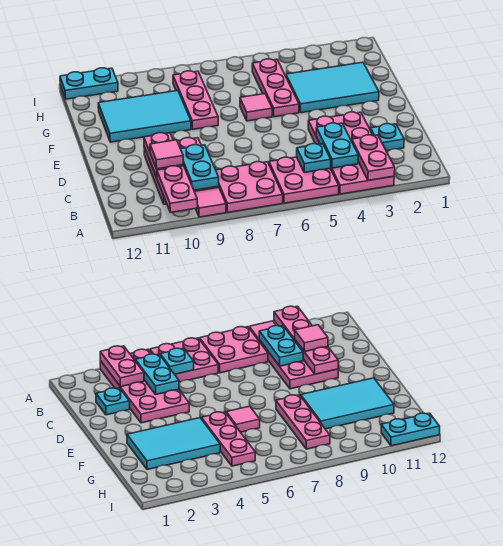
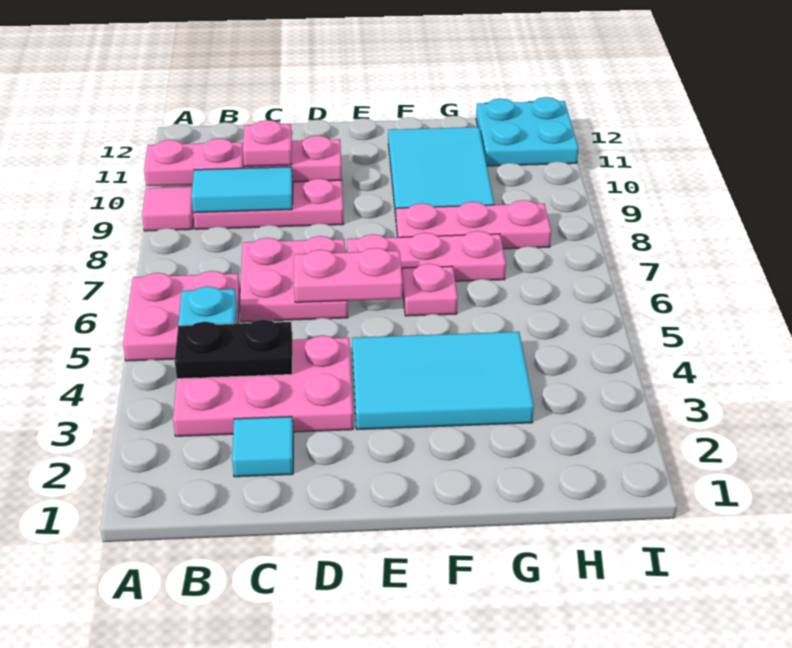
pink plate A3:D4 level 1 -> pink plate B3:D4 level 1
pink plate A3:B3 level 2 -> pink plate D6:E6 level 2
pink plate A7:B8 level 1 -> pink plate C6:D7 level 1
cyan plate B4:C4 level 2 -> black plate B4:C4 level 2
cyan plate B9:C9 level 2 -> cyan tile B9:C9 level 2
cyan plate C2 level 1 -> cyan tile C2 level 1
pink tile C10 level 3 -> pink plate C10 level 3
cyan tile F2:G4 level 1 -> cyan tile E3:G4 level 1
pink plate F5:H5 level 1 -> pink plate E7:G7 level 1
pink tile F6 level 1 -> pink plate F6 level 1
cyan plate I11:I12 level 1 -> cyan plate H11:I12 level 1

